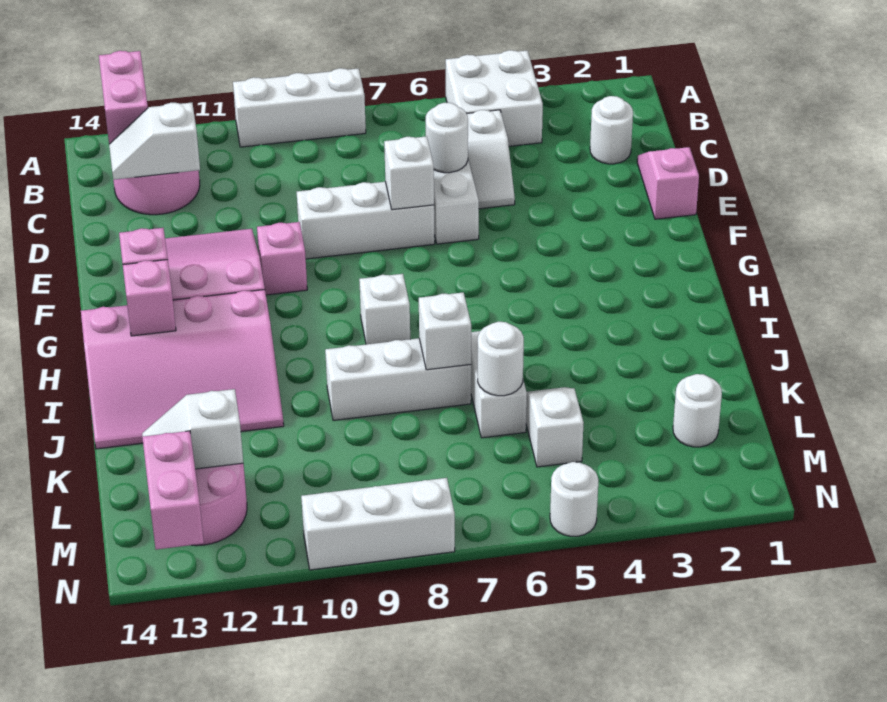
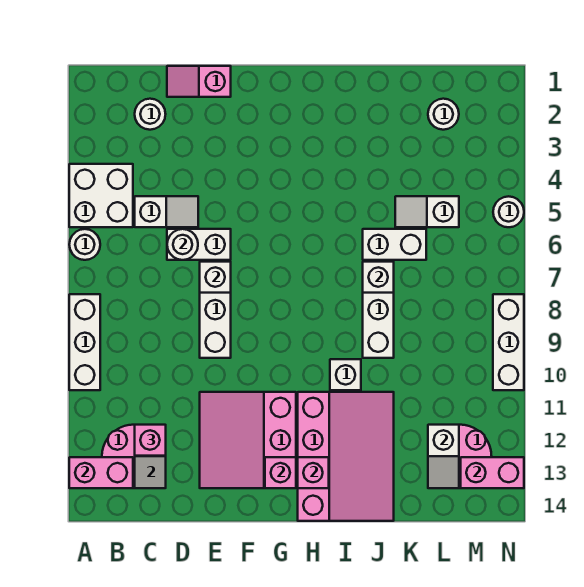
pink brick F10 level 1 -> pink brick C12 level 3
white brick H8 level 1 -> white brick I10 level 1
white round brick K6 level 2 -> white round brick A6 level 1

